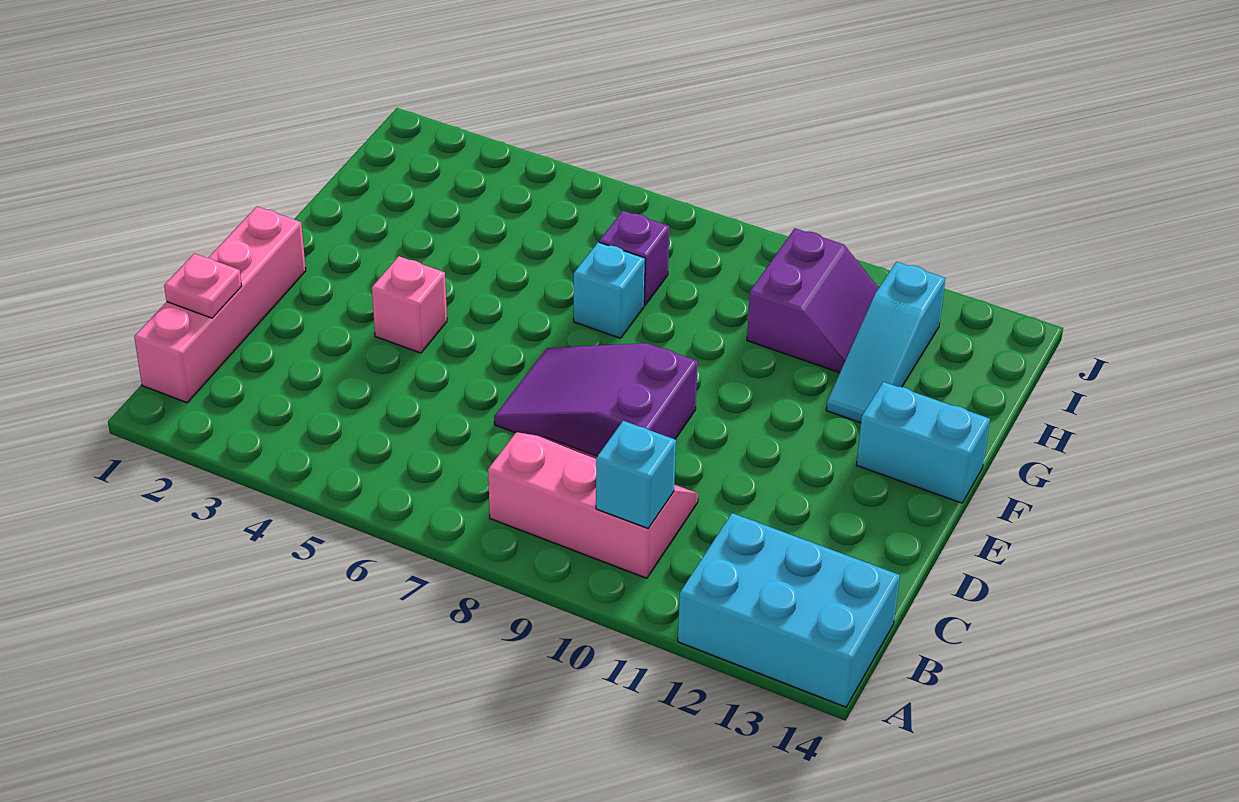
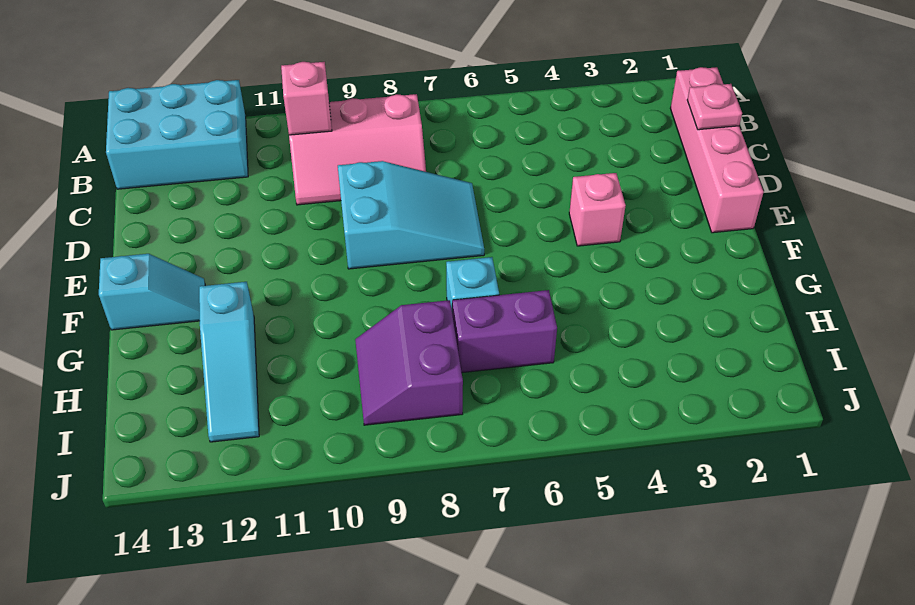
cyan brick B10 level 2 -> pink brick B10 level 2
purple slope D7:E9 level 1 top 9 -> cyan slope D7:E9 level 1 top 9
cyan brick F13:F14 level 1 -> cyan slope F13:F14 level 1 top 14
cyan slope G12:I12 level 1 top I -> cyan slope G12:I12 level 1 top G
purple brick H7 level 1 -> purple brick H6:H7 level 1
purple slope H10:I11 level 1 top 10 -> purple slope H8:I9 level 1 top 8

